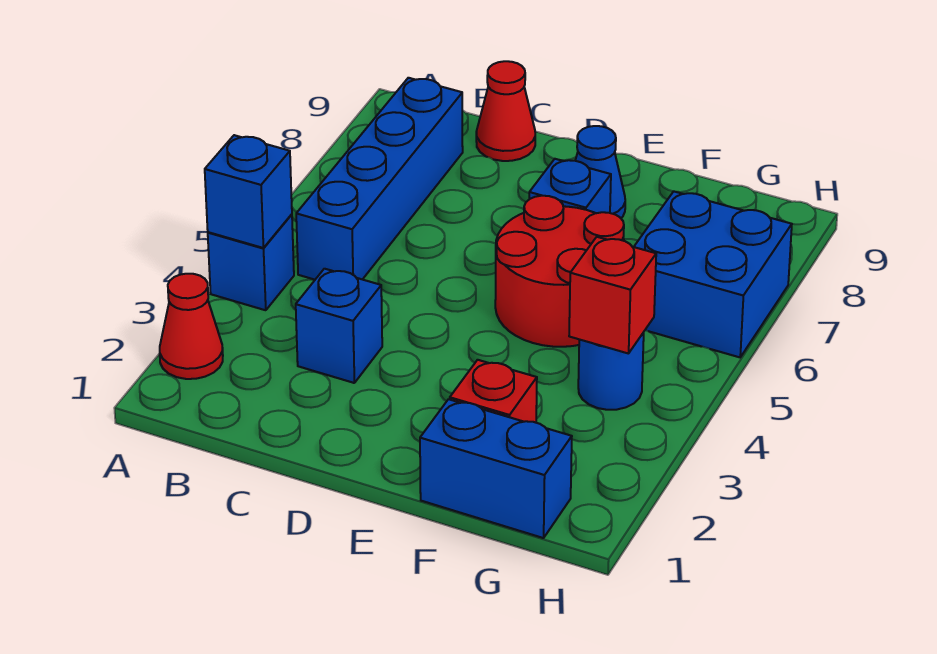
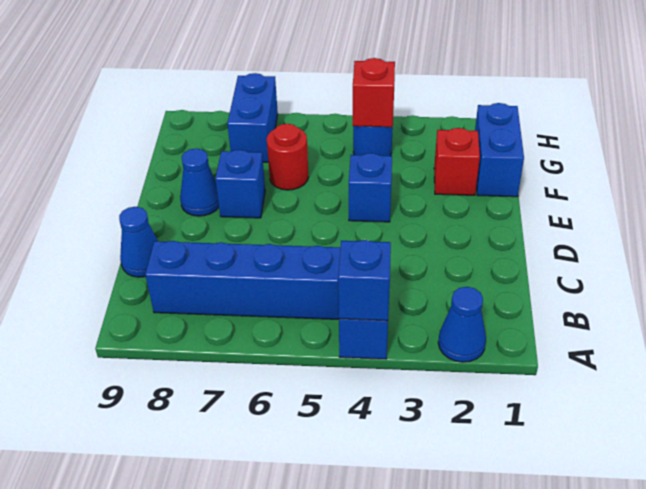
red cone A2 level 1 -> blue cone A2 level 1
blue brick C3 level 1 -> blue brick E4 level 1
red cone C9 level 1 -> blue cone C9 level 1
red round brick E5:F6 level 1 -> red round brick F6 level 1
blue brick G6:H7 level 1 -> blue brick G7:H7 level 1

